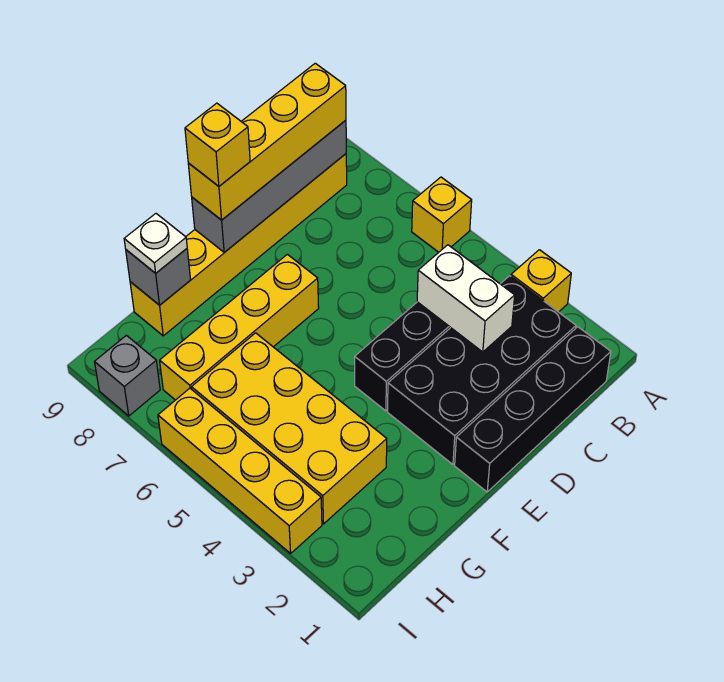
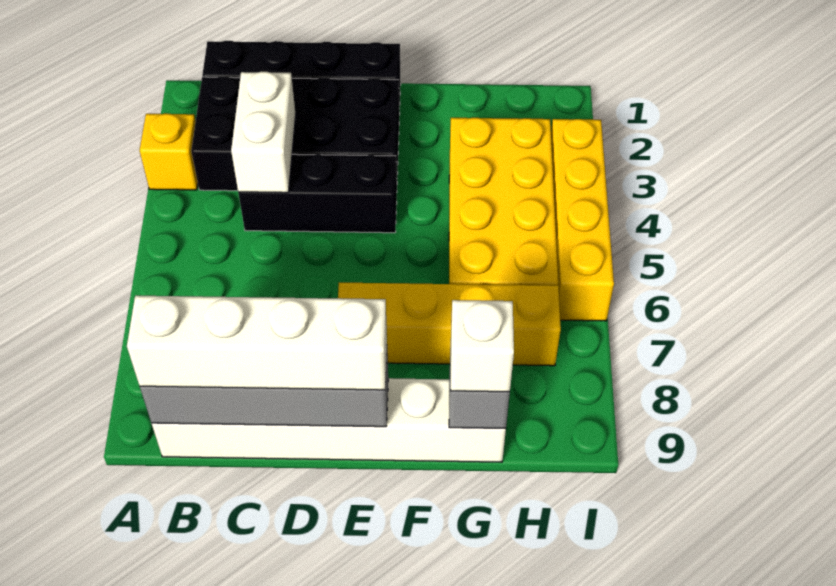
yellow brick A6 level 1 -> none
yellow brick B9:G9 level 1 -> white brick B9:G9 level 1
yellow brick B9:E9 level 3 -> white brick B9:E9 level 3
yellow brick E9 level 4 -> none
white plate G9 level 3 -> white brick G9 level 3
grey brick I8 level 1 -> none

